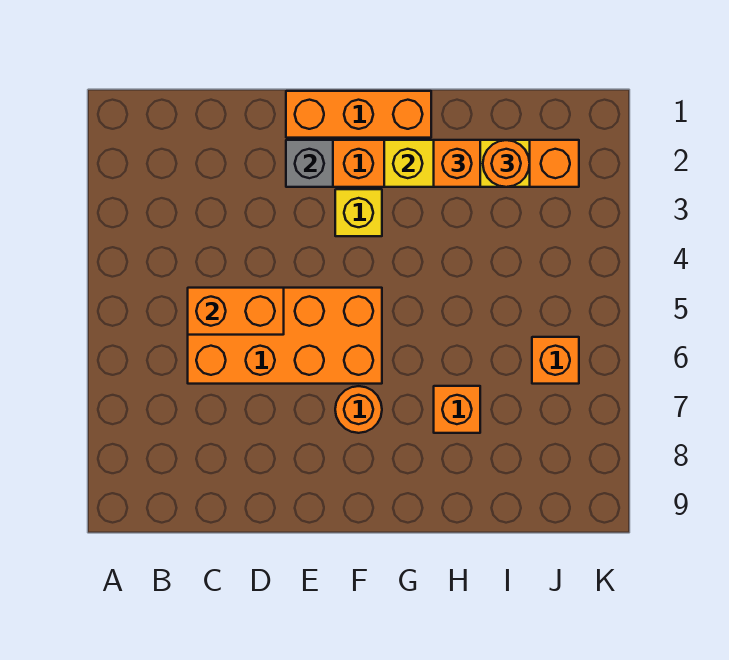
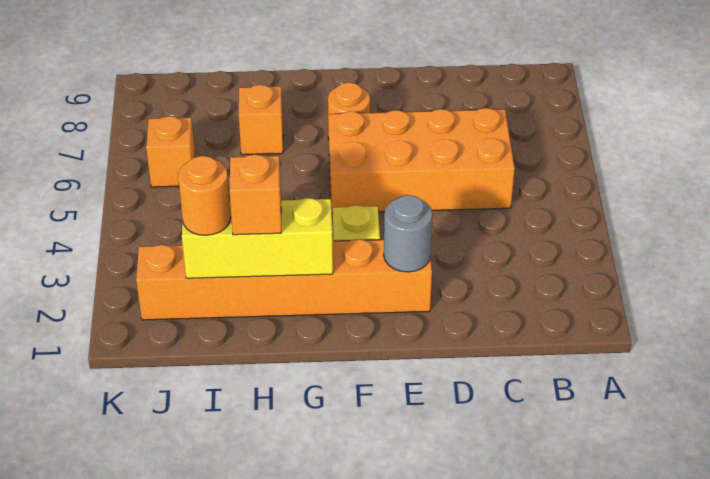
orange brick C5:D5 level 2 -> none
orange brick E1:G1 level 1 -> none
grey brick E2 level 2 -> grey round brick E2 level 2

